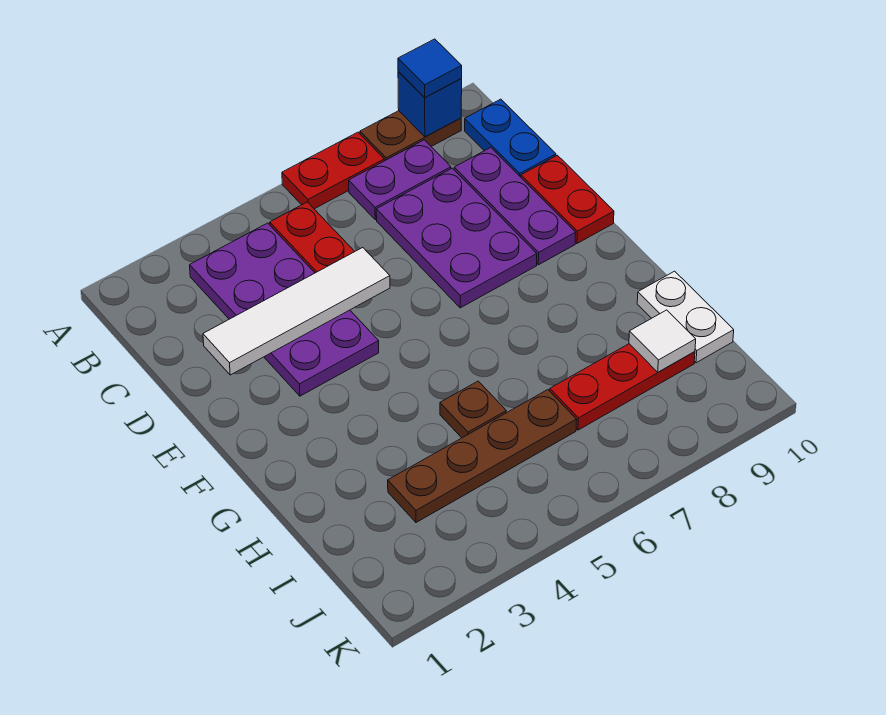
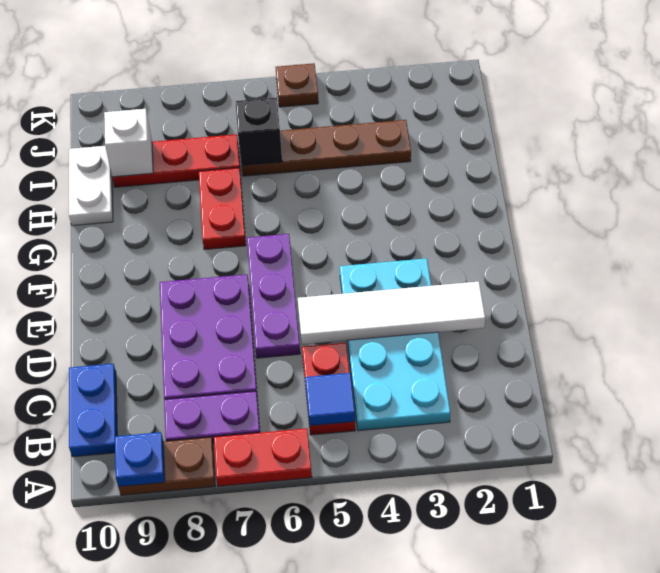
blue brick A9 level 2 -> blue plate A9 level 2
blue tile A9 level 3 -> blue tile B5 level 2
purple plate B3:E4 level 1 -> cyan plate B3:E4 level 1
purple plate C9:E9 level 1 -> purple plate D6:F6 level 1
red plate D10:E10 level 1 -> red plate G7:H7 level 1
brown plate H5 level 1 -> brown plate K5 level 1
none -> black brick I6 level 2
white tile I9 level 2 -> white brick I9 level 2

